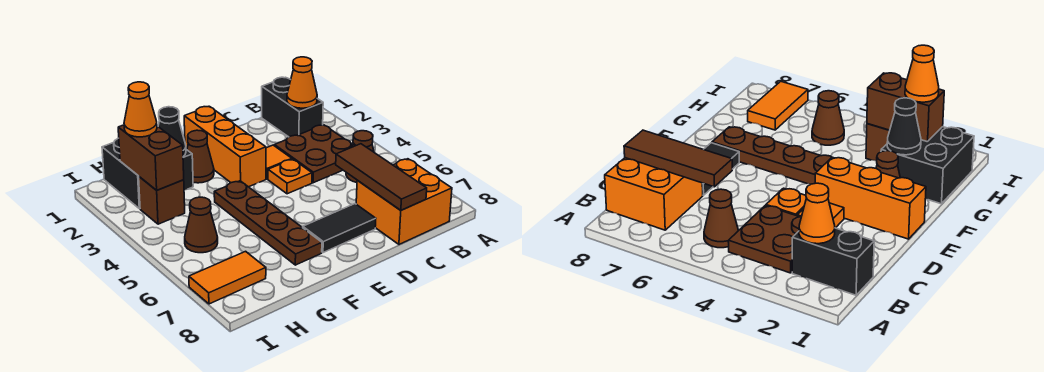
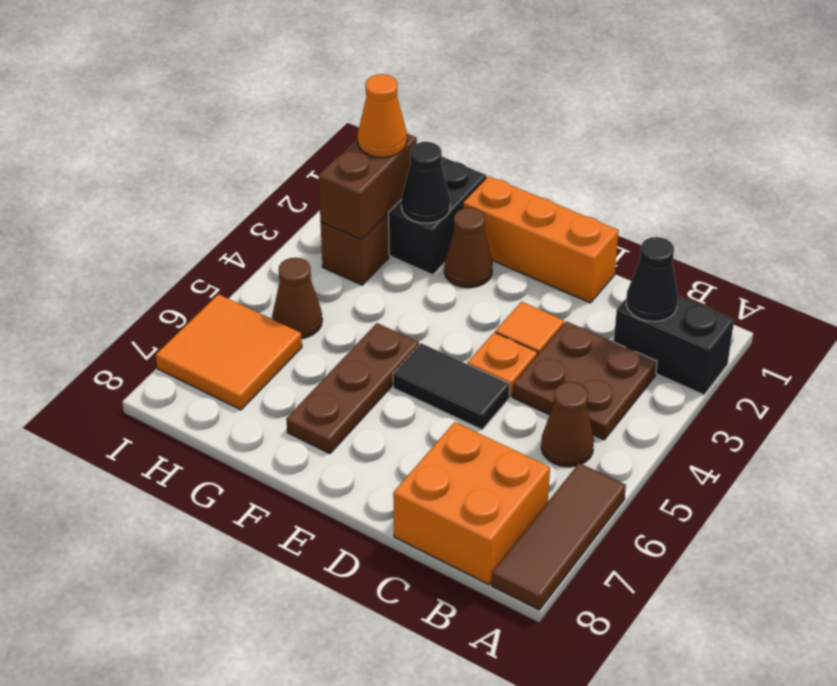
black brick B1:B2 level 1 -> black brick A2:B2 level 1
orange cone B2 level 2 -> black cone B2 level 2
brown tile C6:C8 level 2 -> brown tile A6:A8 level 1
black tile D7:E7 level 1 -> black tile D5:E5 level 1
orange brick E1:E3 level 1 -> orange brick D1:F1 level 1
brown plate F4:F7 level 1 -> brown plate F5:F7 level 1
orange tile H7:I7 level 1 -> orange tile H6:I7 level 1

